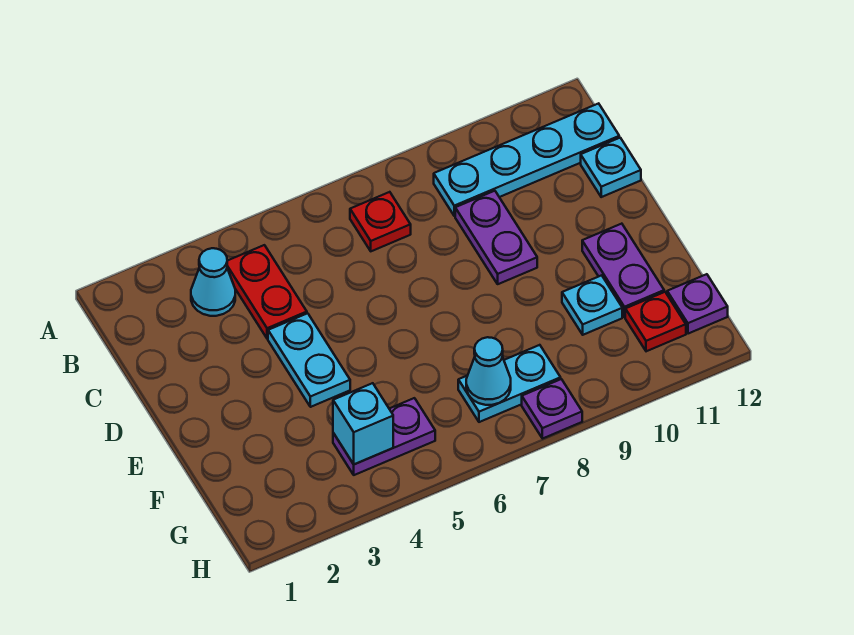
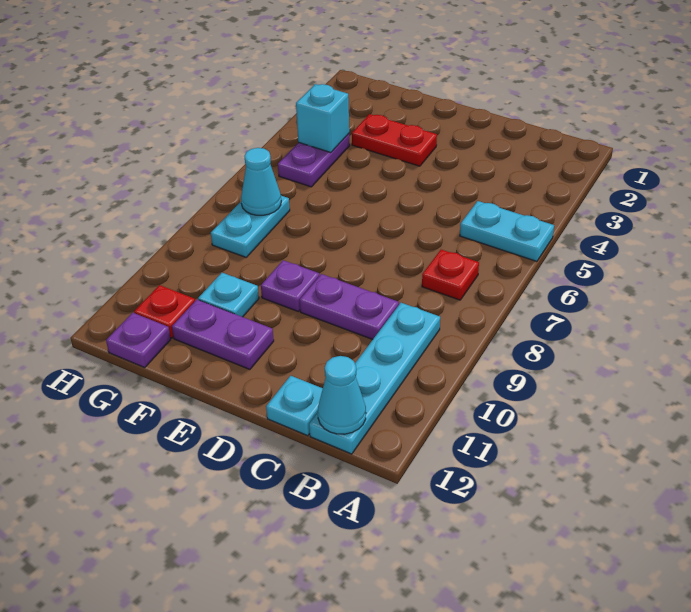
cyan cone B3 level 1 -> cyan cone B12 level 2
red plate B4:C4 level 1 -> red plate E3:F3 level 1
cyan plate D4:E4 level 1 -> cyan plate A5:B5 level 1
purple plate H8 level 1 -> purple plate E9 level 1

